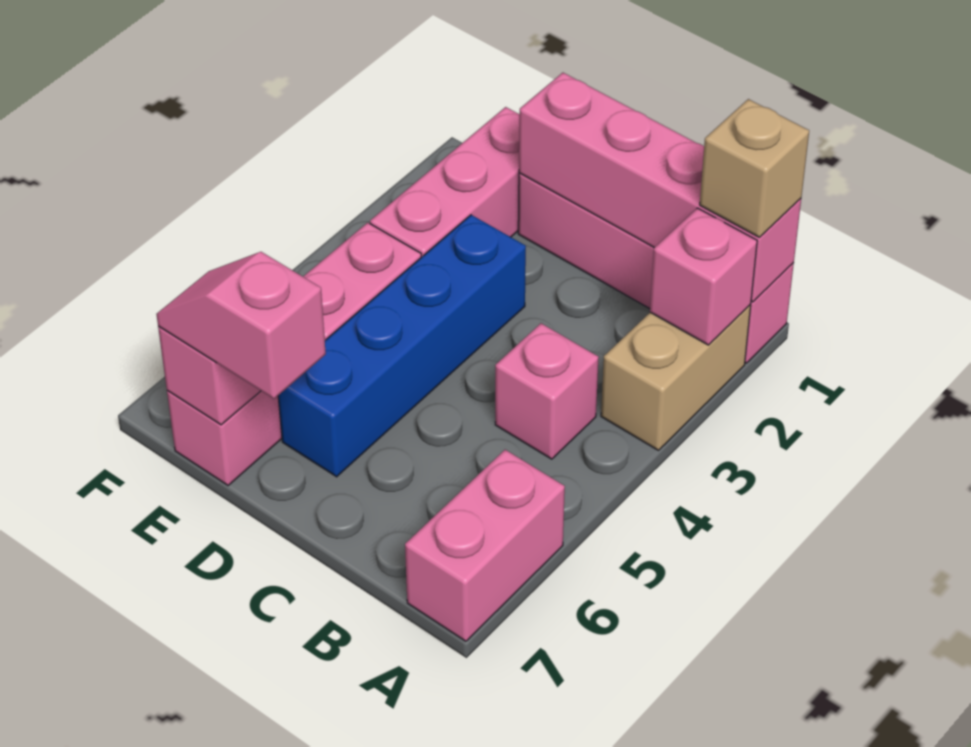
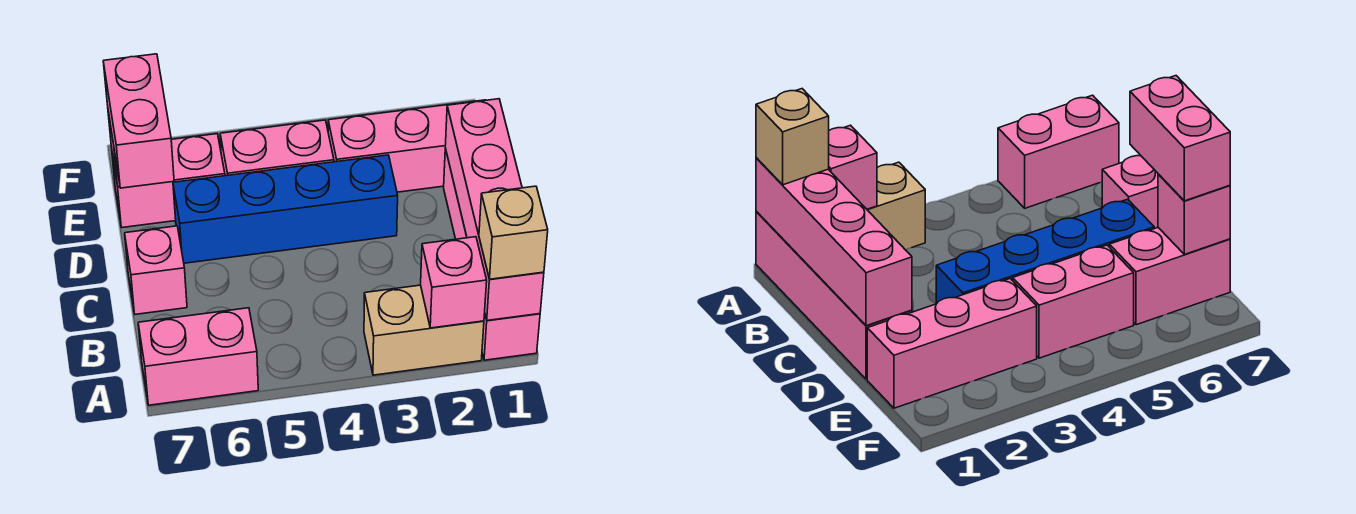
pink brick B4 level 1 -> pink brick C7 level 1
pink slope D7:E7 level 3 top D -> pink brick D7:E7 level 3

